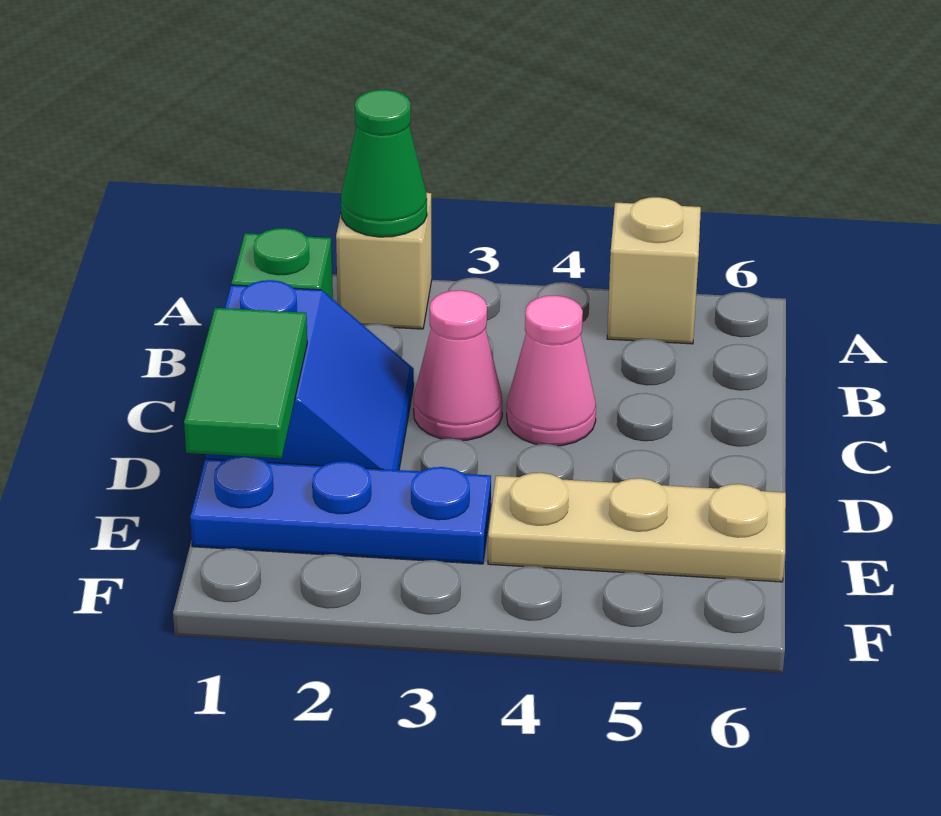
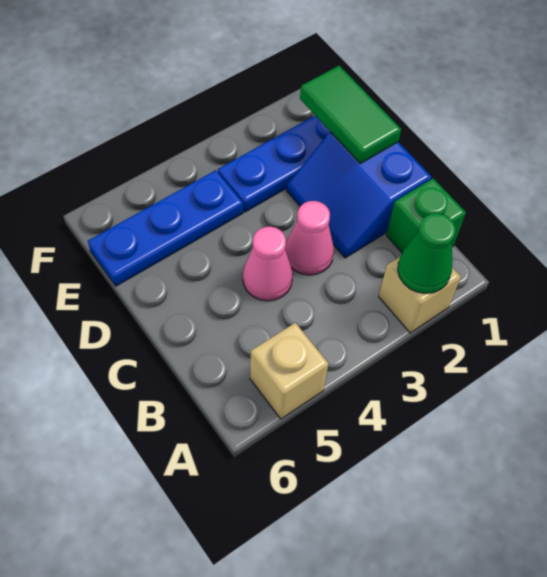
tan plate E4:E6 level 1 -> blue plate E4:E6 level 1

